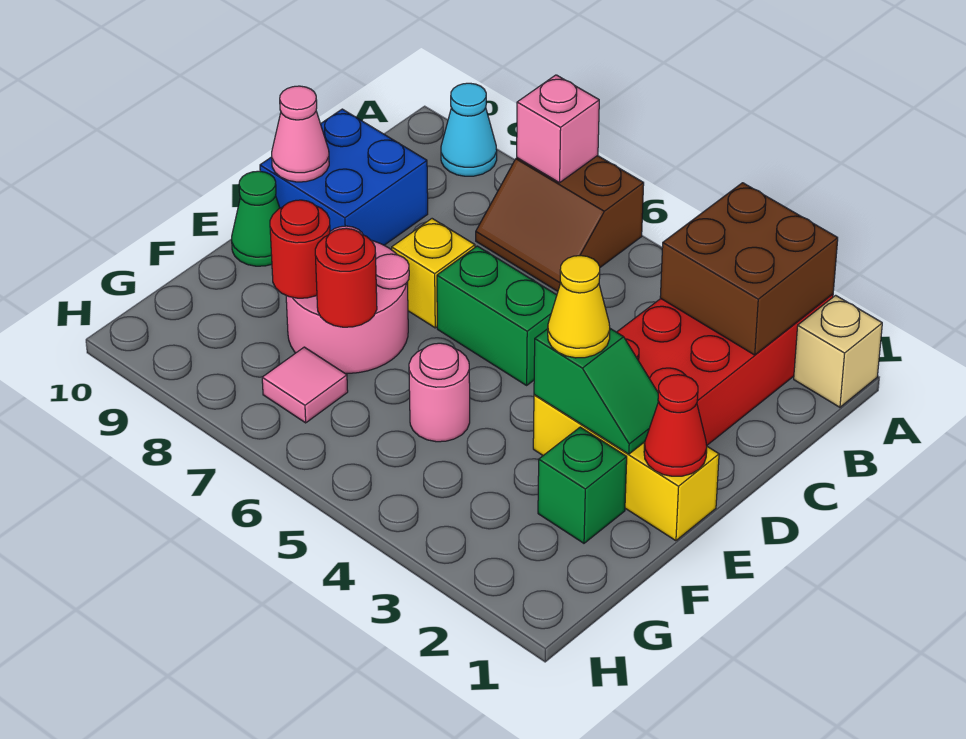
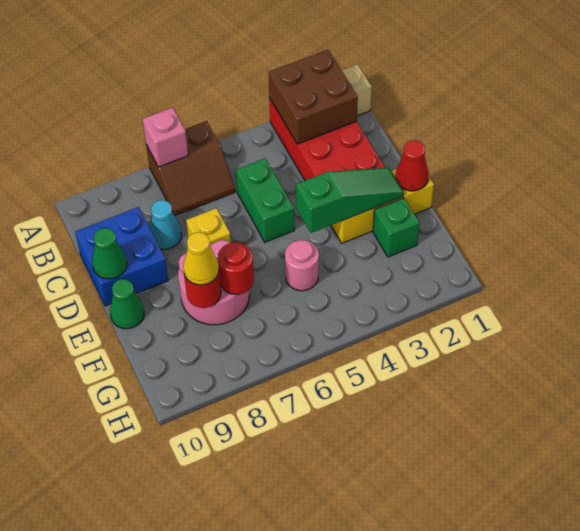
cyan cone A9 level 1 -> cyan cone C8 level 1
green brick D5:D6 level 1 -> green brick C5:D5 level 1
pink cone D10 level 2 -> green cone D10 level 2
green slope E2:E3 level 2 top 3 -> green slope E2:E4 level 2 top 4
yellow cone E3 level 3 -> yellow cone F8 level 3
pink tile G7 level 1 -> none

